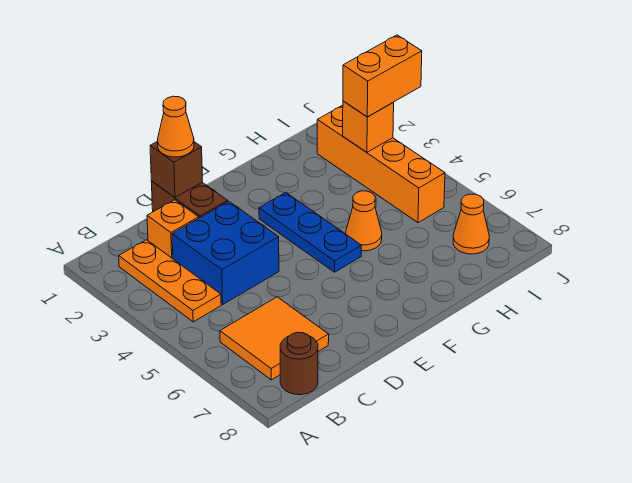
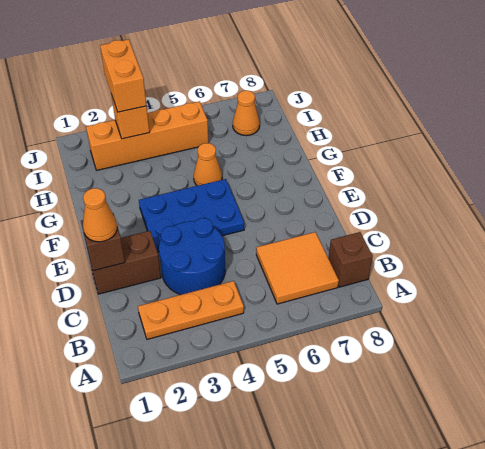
brown round brick B8 level 1 -> brown brick B8 level 1
orange brick C2 level 1 -> none
blue brick C3:D4 level 1 -> blue round brick C3:D4 level 1
blue plate F3:F5 level 1 -> blue plate E3:F5 level 1

